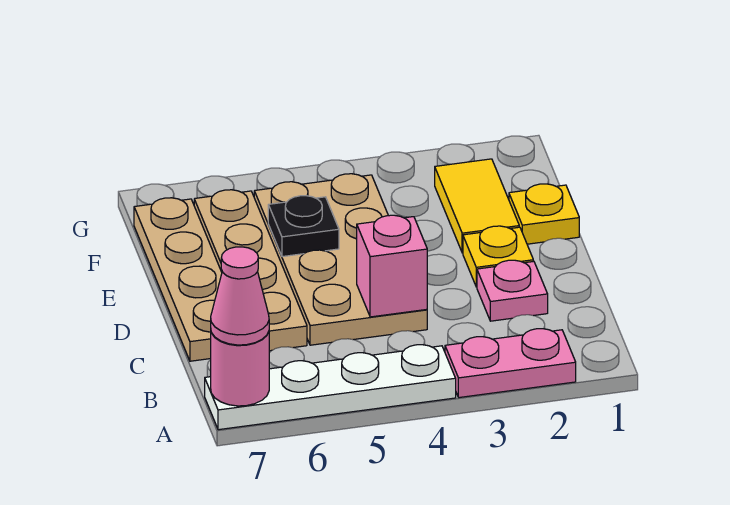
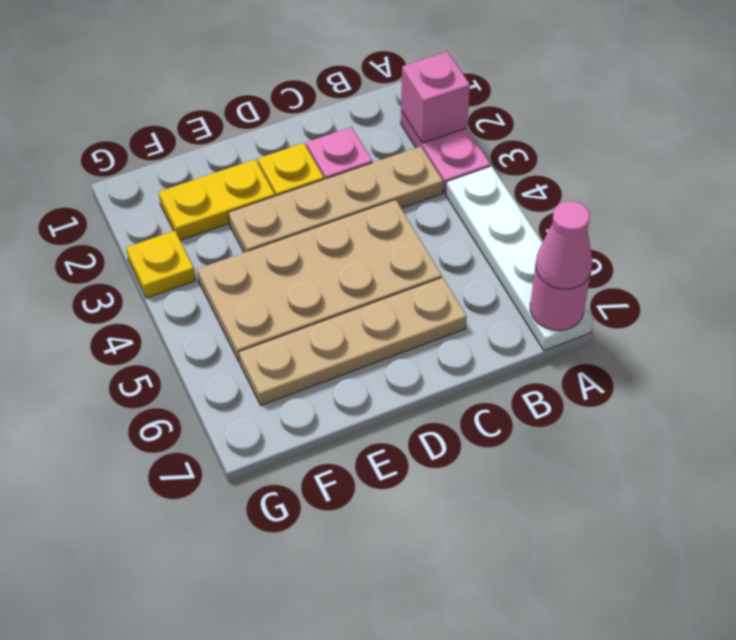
pink brick C4 level 2 -> pink brick A2 level 2
tan plate C7:F7 level 1 -> tan plate B3:E3 level 1
yellow plate E1 level 1 -> yellow plate G3 level 1
yellow tile E2:F2 level 1 -> yellow plate E2:F2 level 1
black plate E5 level 2 -> none

